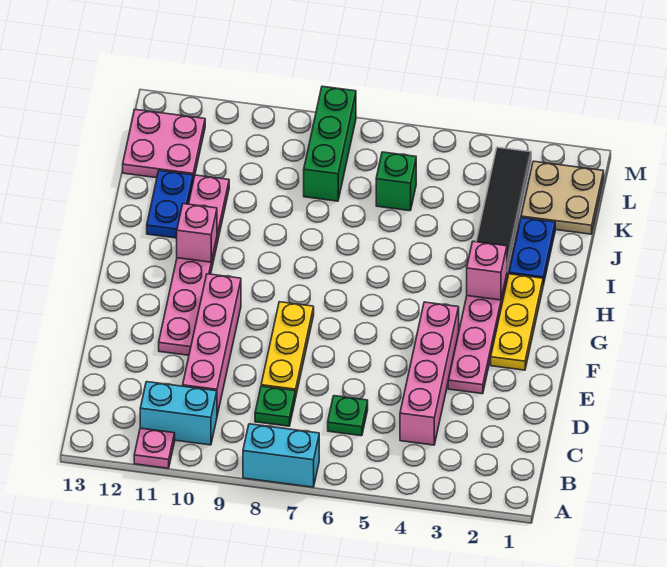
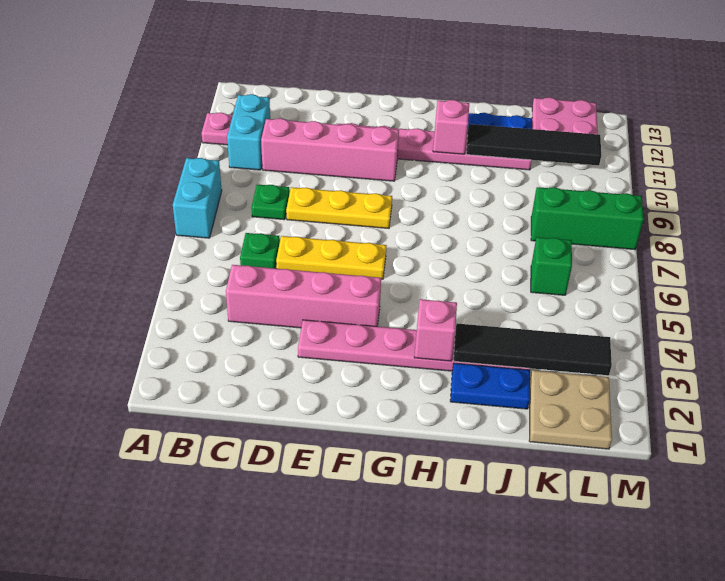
yellow plate F2:H2 level 1 -> yellow plate D6:F6 level 1
none -> black tile I11:L11 level 2

